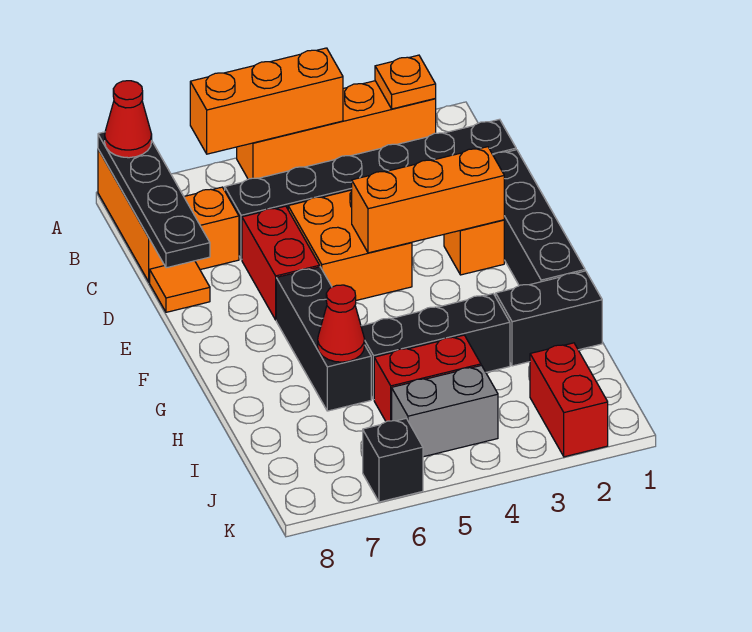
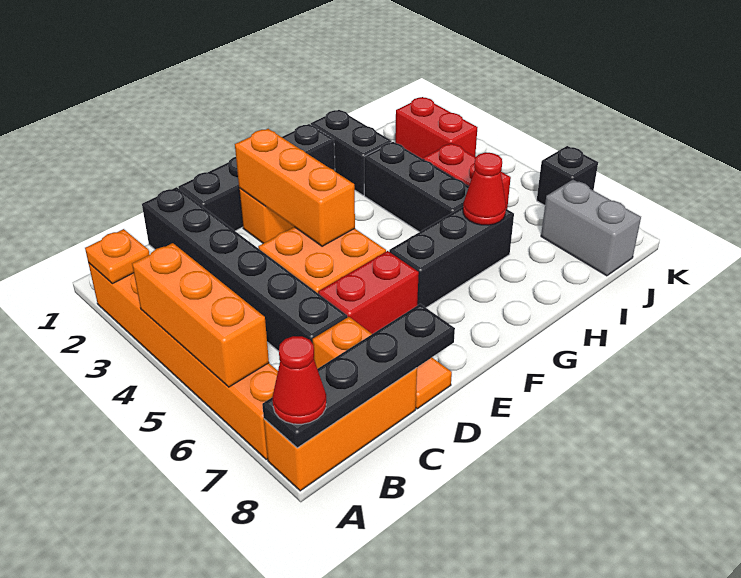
orange brick A2:A5 level 1 -> orange brick A2:A7 level 1
red brick J2:K2 level 1 -> red brick J2:J3 level 1
grey brick J4:J5 level 1 -> grey brick J7:J8 level 1

